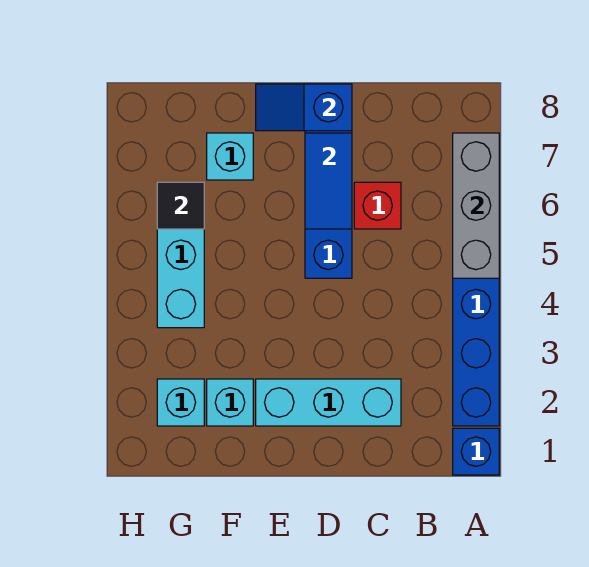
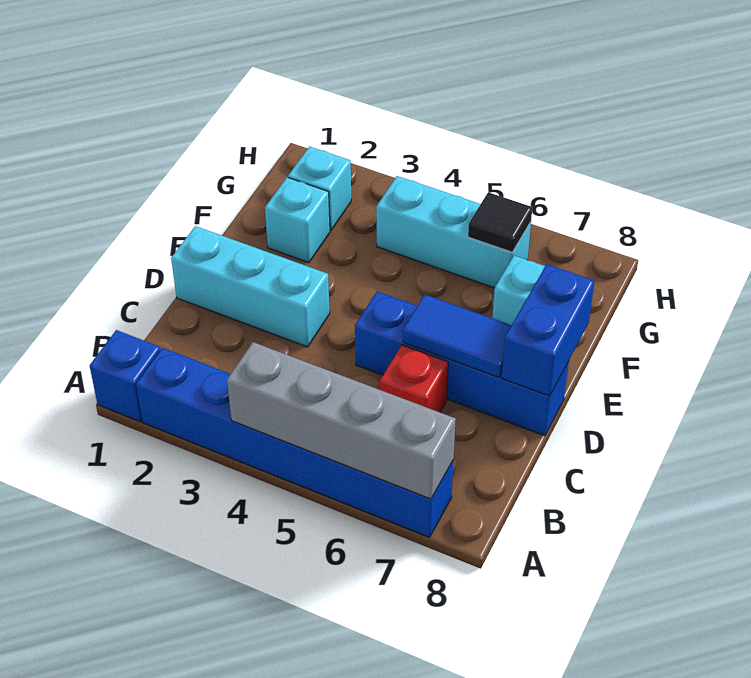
grey brick A5:A7 level 2 -> grey brick A4:A7 level 2
cyan brick C2:E2 level 1 -> cyan brick D1:D3 level 1
blue slope D8:E8 level 2 top D -> blue brick D8:E8 level 2

